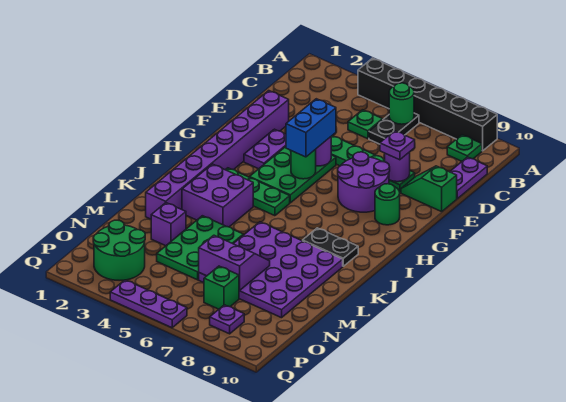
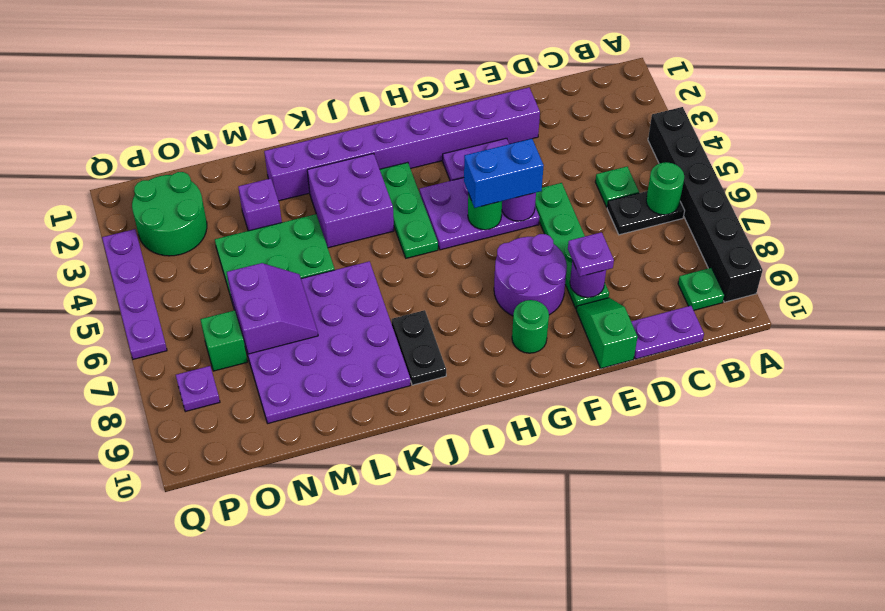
green plate F4:H5 level 1 -> purple plate F4:H5 level 1
purple plate Q4:Q6 level 1 -> purple plate Q3:Q6 level 1

